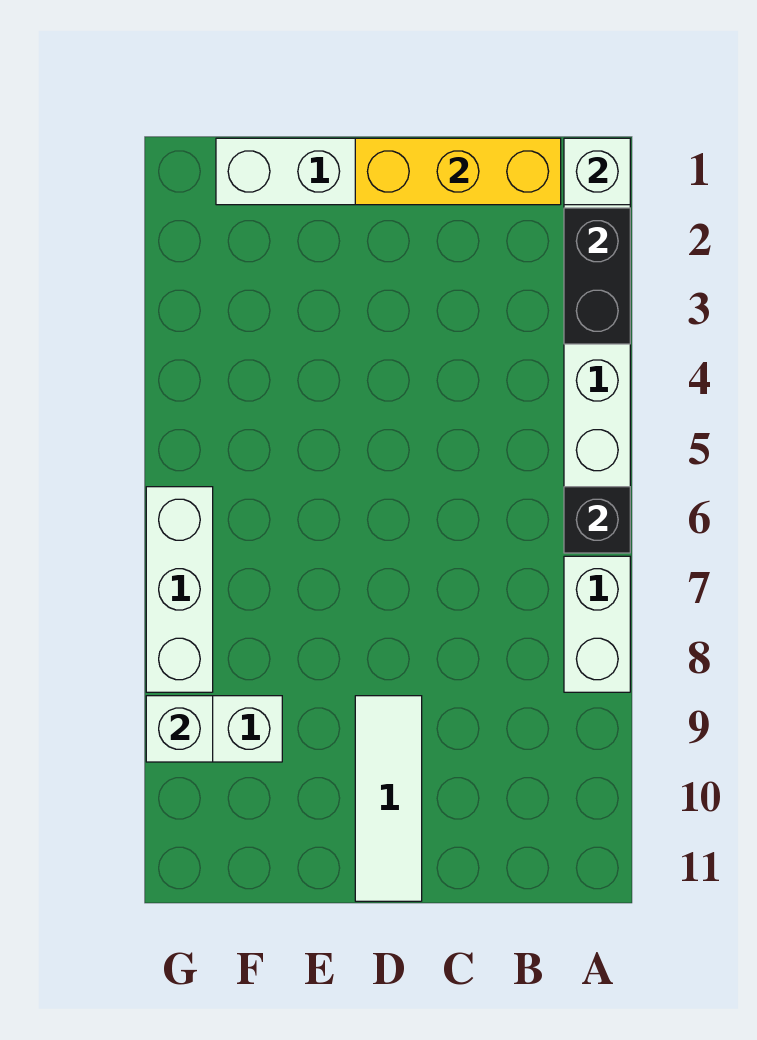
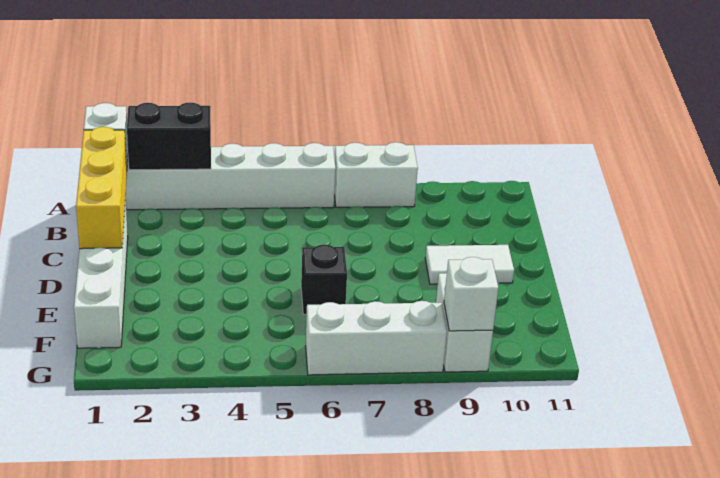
black brick A6 level 2 -> black brick E6 level 1
white tile D9:D11 level 1 -> white tile D9:D10 level 1

